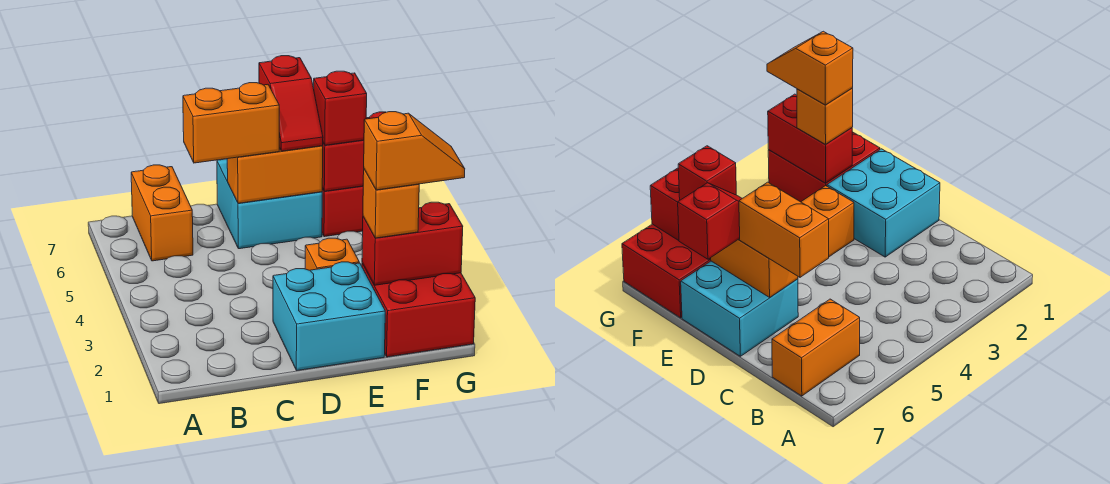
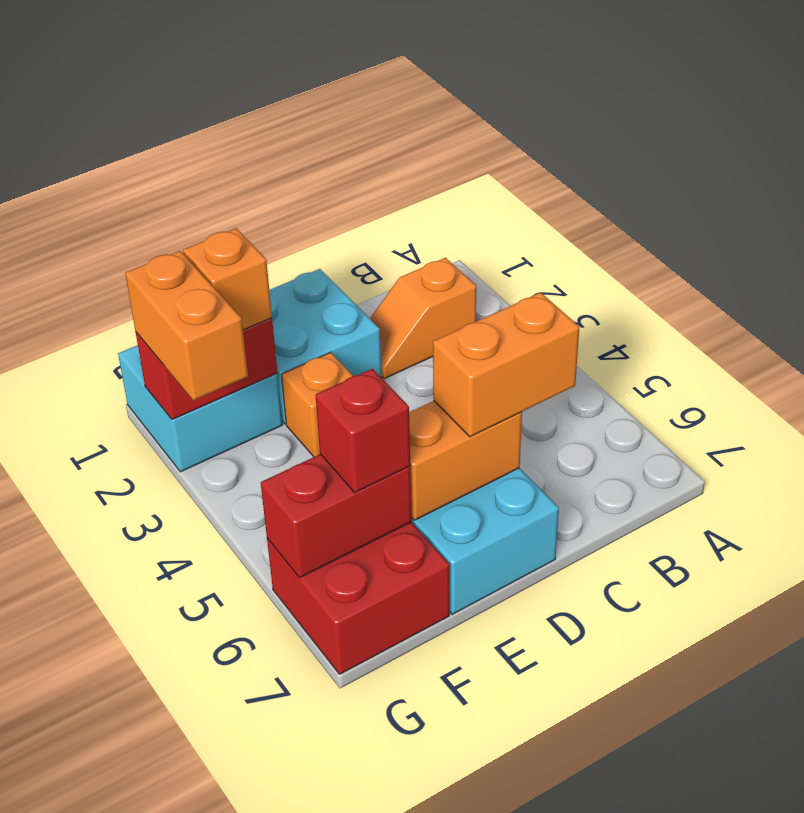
orange brick B6:B7 level 1 -> orange brick G2:G3 level 3
red slope E6:E7 level 3 top 7 -> none
red brick F1:G2 level 1 -> cyan brick F1:G2 level 1
orange slope F2:G2 level 4 top F -> orange slope B2:C2 level 1 top B

